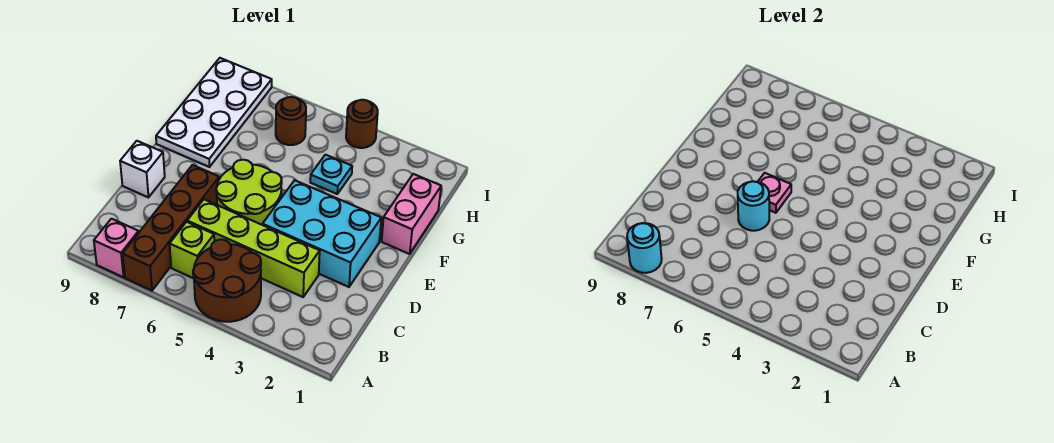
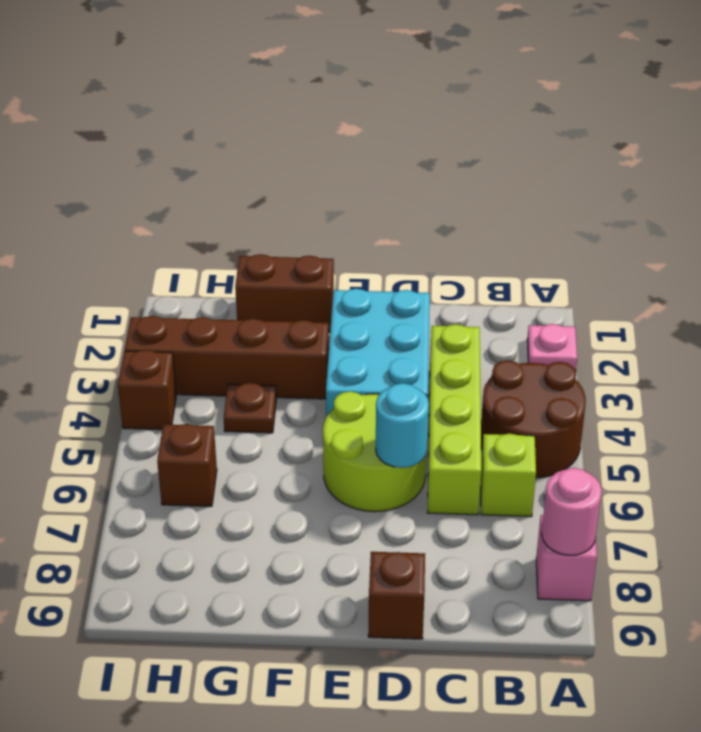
brown brick A7:D7 level 1 -> brown brick F3:I3 level 1
cyan round brick A8 level 2 -> pink round brick A8 level 2
white brick D9 level 1 -> brown brick D9 level 1
pink plate E6 level 2 -> pink plate A2 level 1
pink brick F1:G1 level 1 -> brown brick F1:G1 level 1
white plate F8:I9 level 1 -> none
cyan plate G4 level 1 -> brown plate G4 level 1
brown round brick H6 level 1 -> brown brick H6 level 1
brown round brick I4 level 1 -> brown brick I4 level 1

